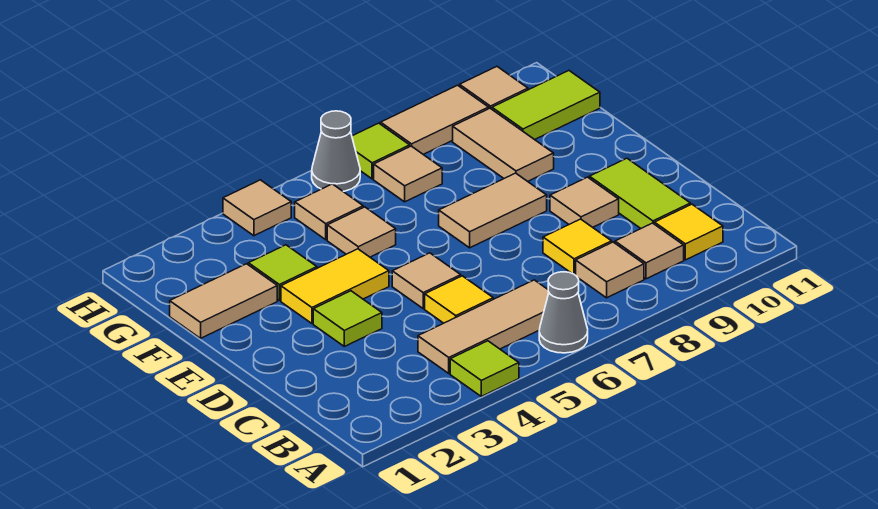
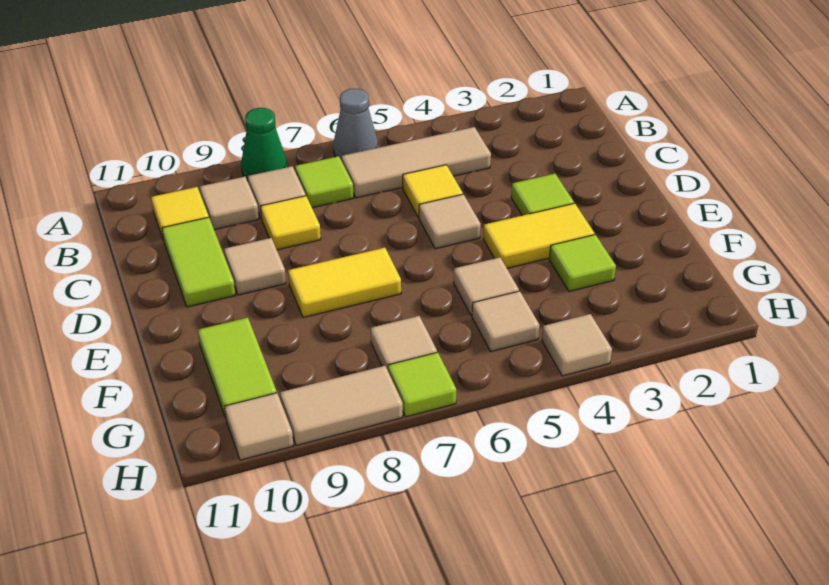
lime tile A4 level 1 -> lime tile B7 level 1
none -> green cone A8 level 1
tan tile E7:E8 level 1 -> yellow tile E7:E8 level 1
tan tile F1:F2 level 1 -> none
tan tile F9:G9 level 1 -> none
lime tile G10:G11 level 1 -> lime tile F10:G10 level 1
grey cone H6 level 1 -> none

